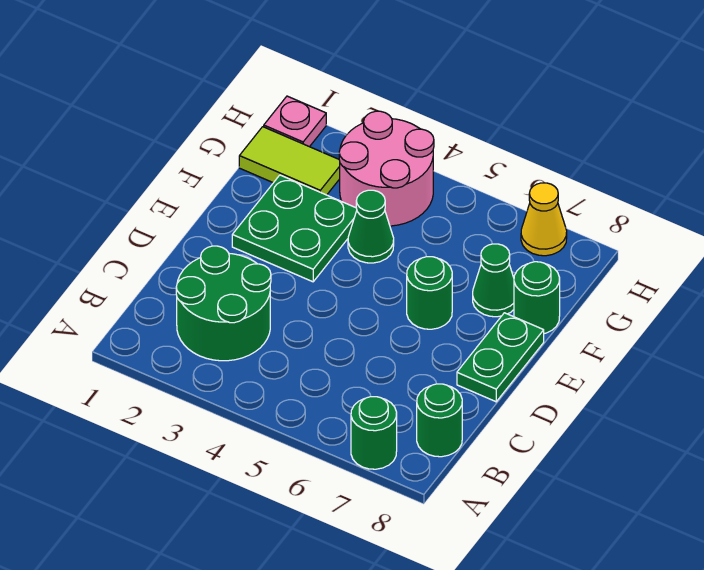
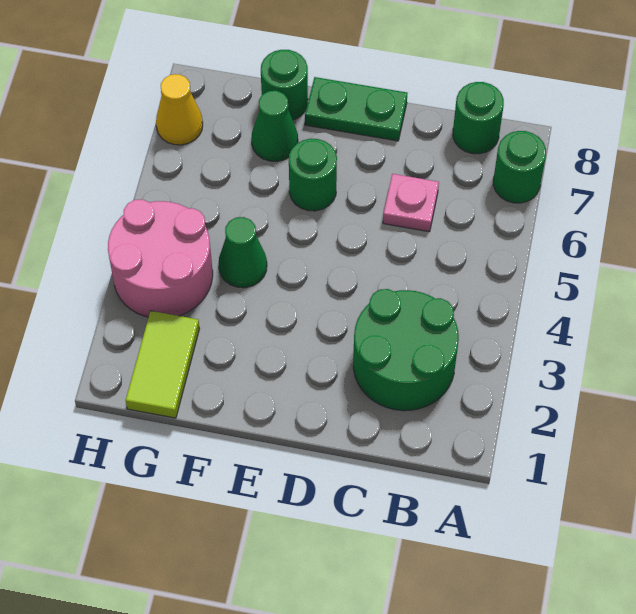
green plate E2:F3 level 1 -> none
pink plate H1 level 1 -> pink plate C6 level 1

